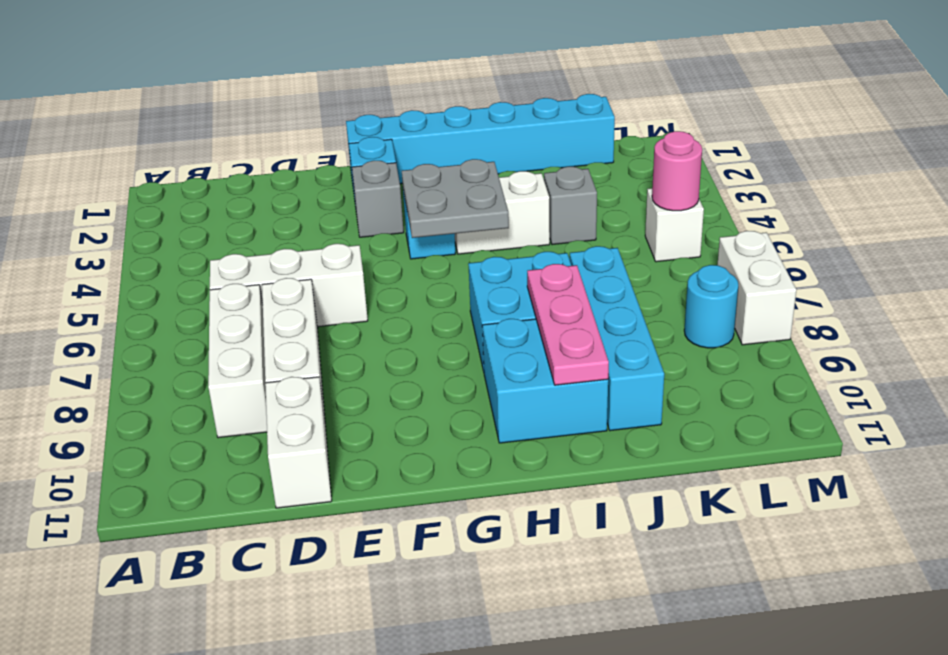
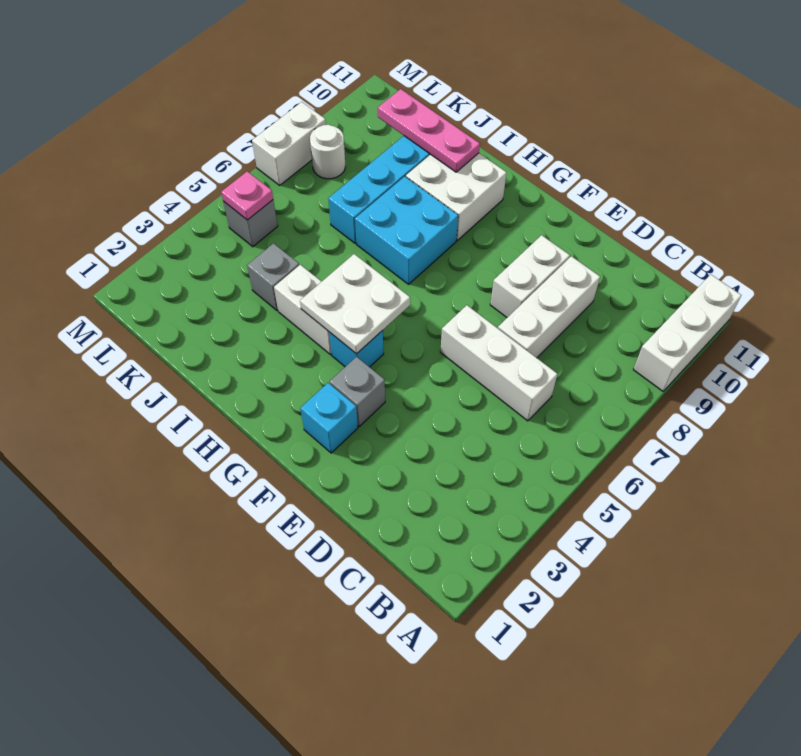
white brick C7:C9 level 1 -> white brick A9:A11 level 1
white brick D10:D11 level 1 -> white brick E8:E9 level 1
cyan brick F1:K1 level 1 -> none
grey plate G4:H5 level 2 -> white plate G4:H5 level 2
cyan brick H9:I10 level 1 -> white brick H9:I10 level 1
pink plate I8:I10 level 2 -> pink plate I10:K10 level 2
white brick L5 level 1 -> grey brick L5 level 1
pink round brick L5 level 2 -> pink plate L5 level 2
cyan round brick L8 level 1 -> white round brick L8 level 1

